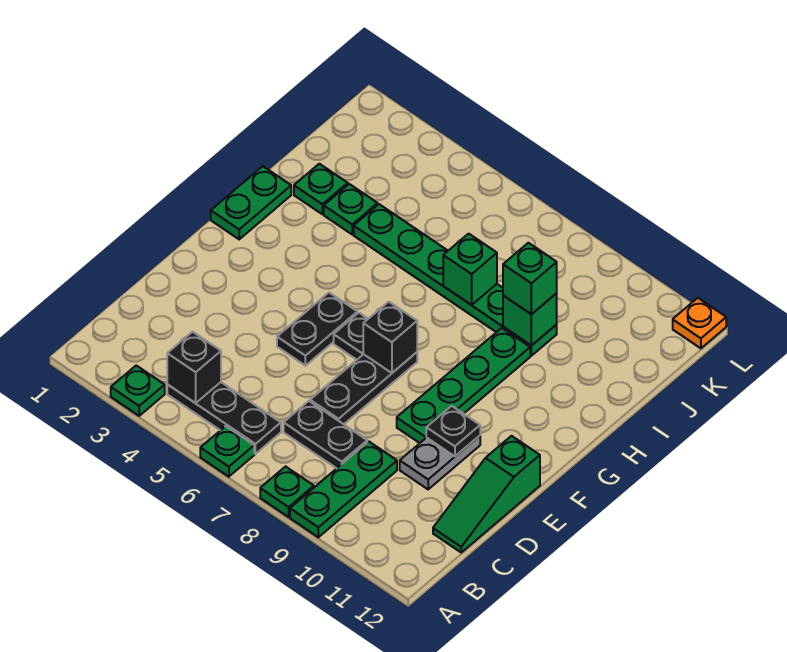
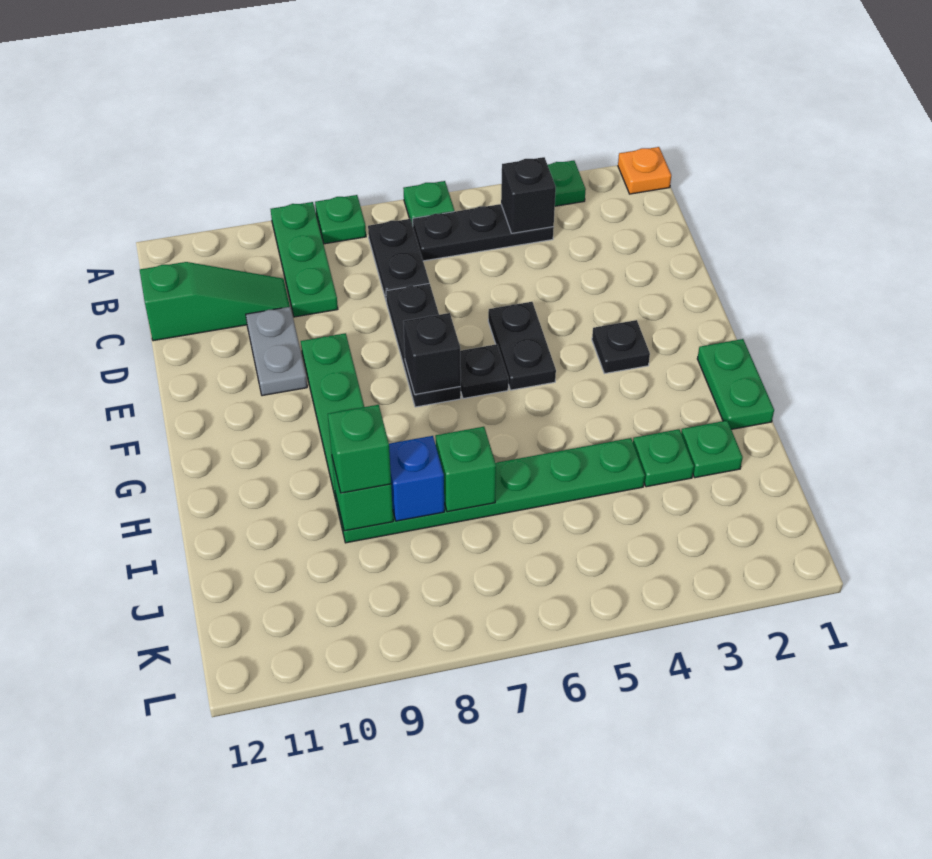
black plate C7:C8 level 1 -> black plate B7:C7 level 1
green slope C12:E12 level 1 top E -> green slope C10:C12 level 1 top 12
black plate E10 level 2 -> black plate F3 level 1
none -> blue brick I8 level 2
orange plate L12 level 1 -> orange plate A1 level 1

